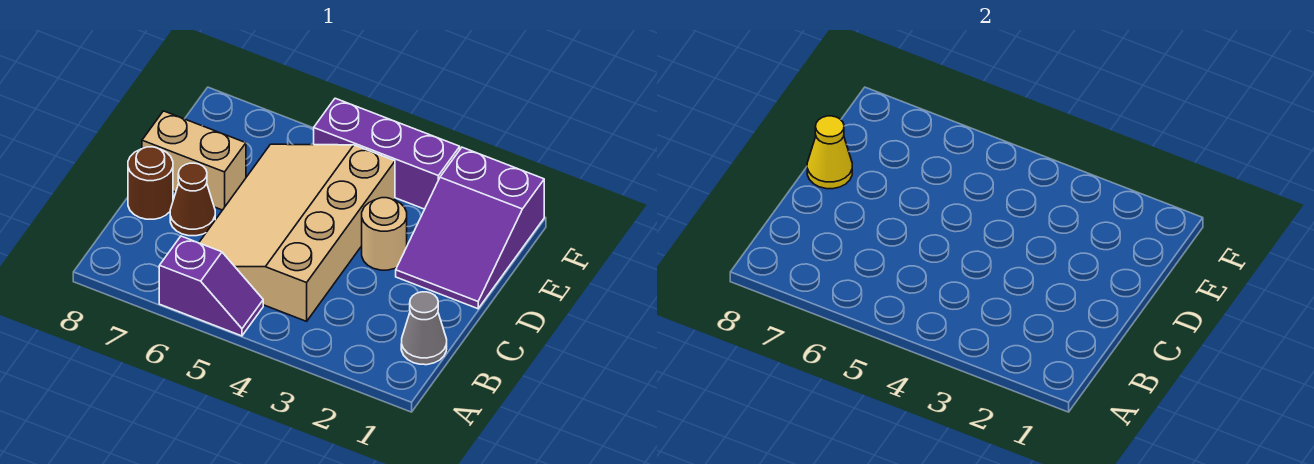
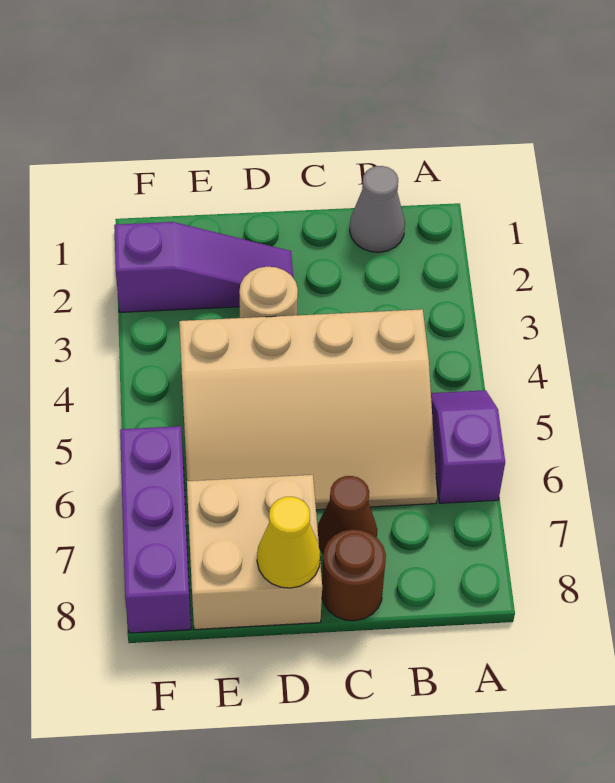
purple slope D1:F2 level 1 top F -> purple slope D2:F2 level 1 top F
tan brick D7:D8 level 1 -> tan brick D7:E8 level 1
purple brick F3:F5 level 1 -> purple brick F6:F8 level 1

